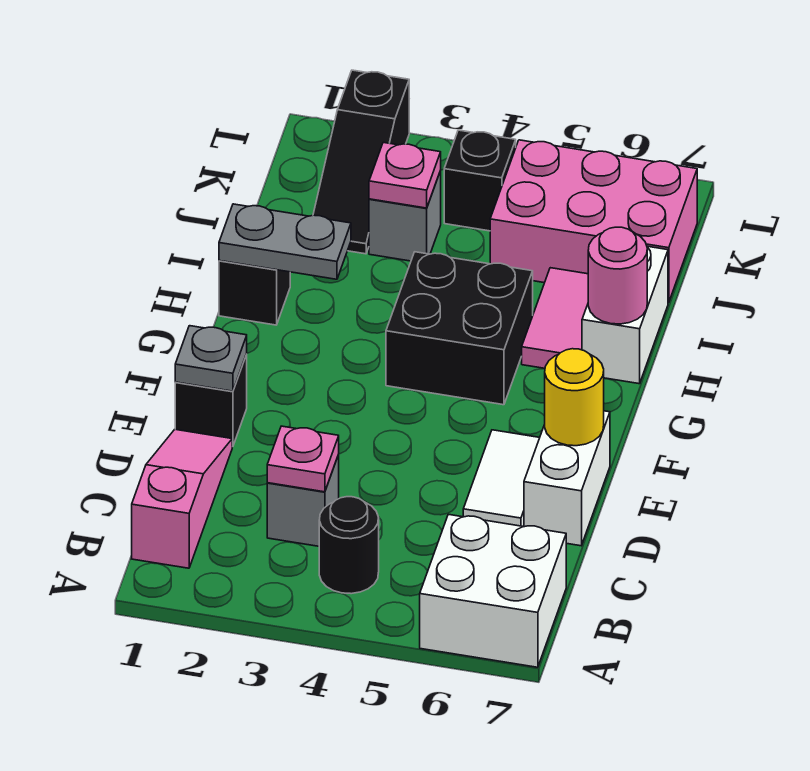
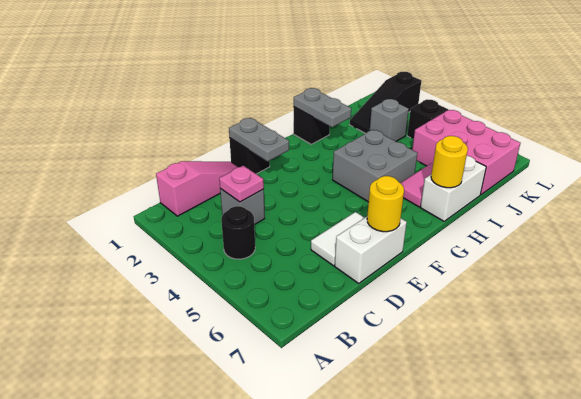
white brick A6:B7 level 1 -> none
grey plate E1 level 2 -> grey plate E1:E2 level 2
black brick G4:H5 level 1 -> grey brick G4:H5 level 1
pink round brick H7 level 2 -> yellow round brick H7 level 2
pink plate J3 level 2 -> none

